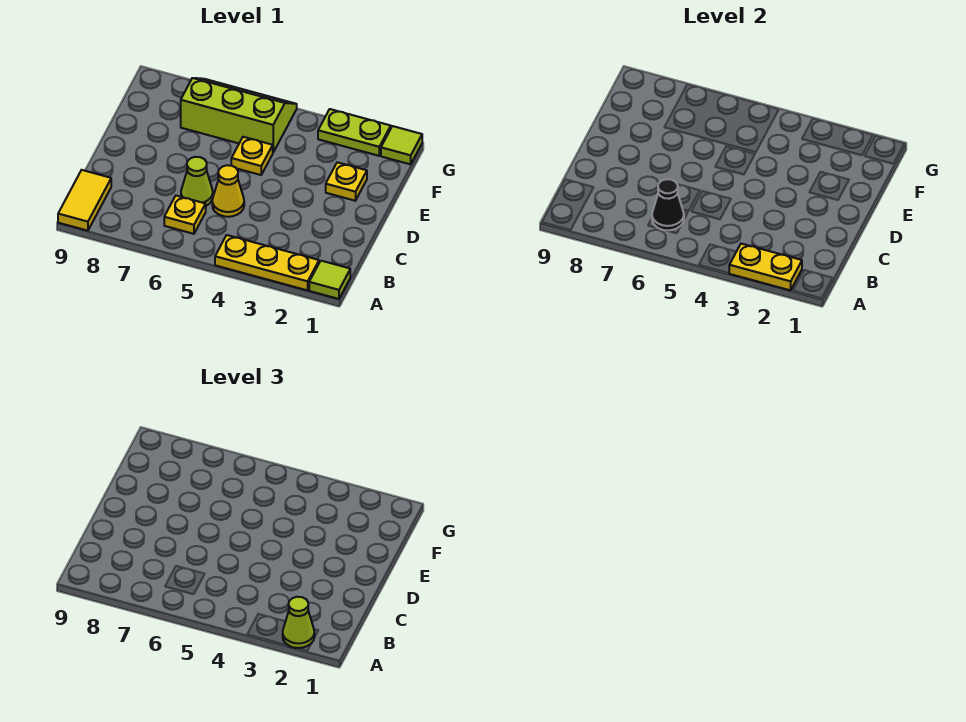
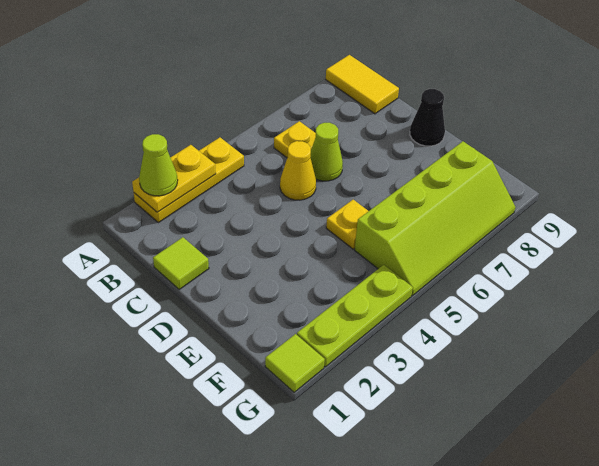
lime tile A1 level 1 -> lime tile C1 level 1
black cone B6 level 2 -> black cone D9 level 1
yellow plate E2 level 1 -> none
lime slope F5:G7 level 1 top F -> lime slope F5:G8 level 1 top F
lime plate G2:G3 level 1 -> lime plate G2:G4 level 1

